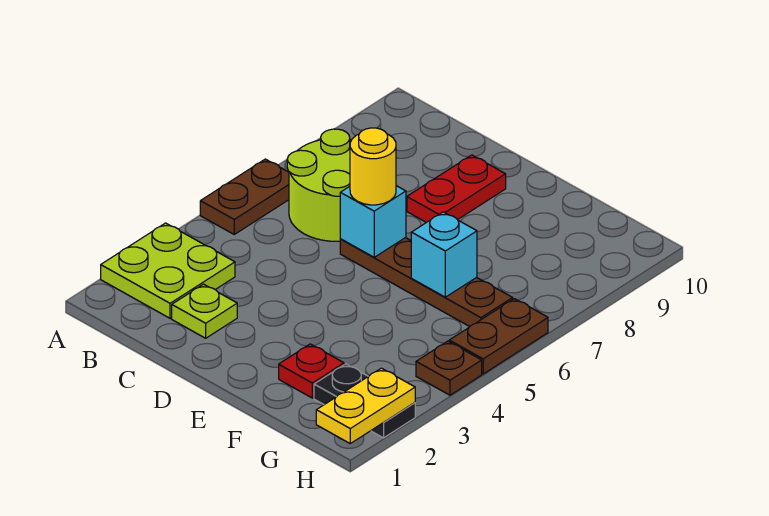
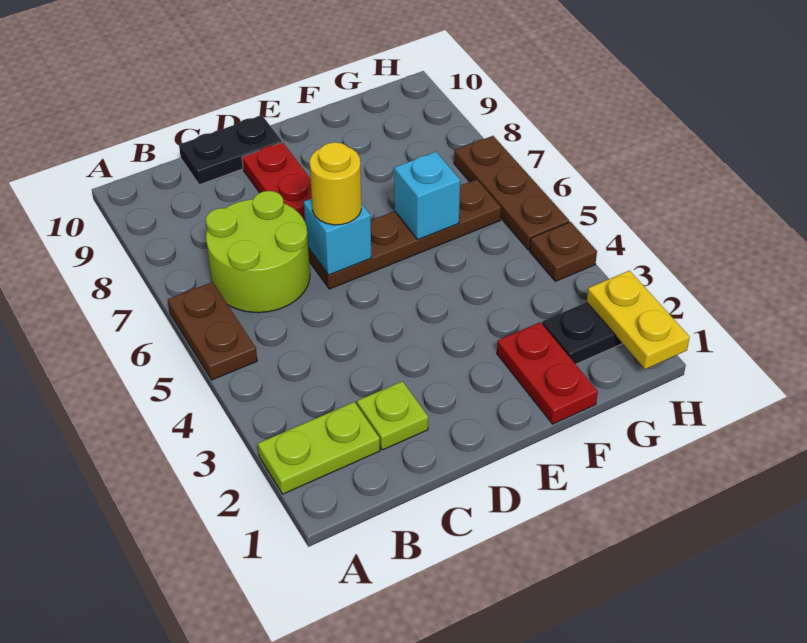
lime plate A2:B3 level 1 -> lime plate A2:B2 level 1
none -> black plate C10:D10 level 1
red plate F2 level 1 -> red plate F1:F2 level 1
brown plate H5:H6 level 1 -> brown plate H5:H7 level 1

